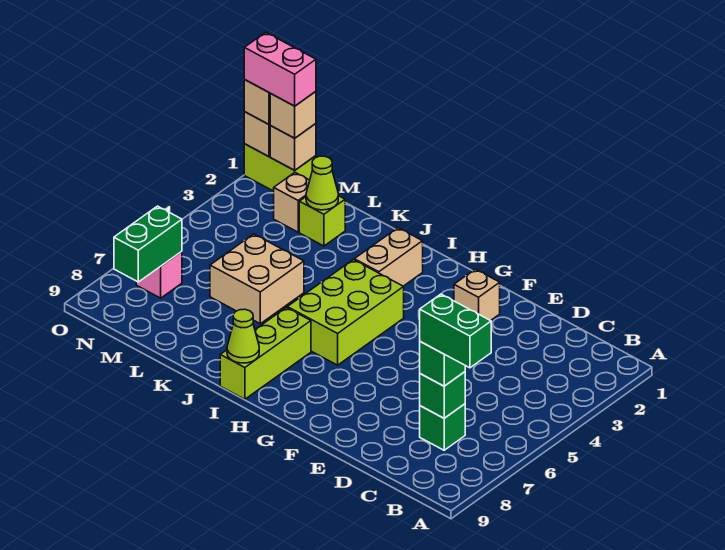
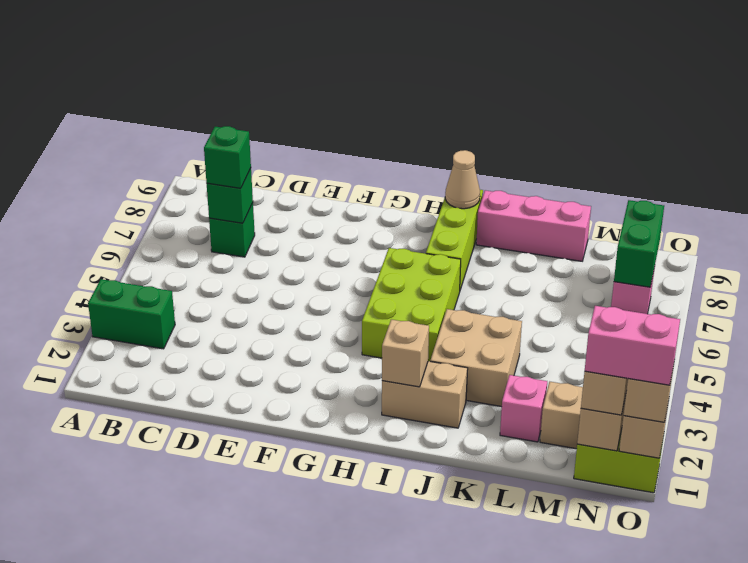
green brick B7:C7 level 4 -> green brick A3:B3 level 1
tan brick F2 level 1 -> tan brick I2 level 2
tan brick I2:I3 level 1 -> tan brick I2:J2 level 1
lime cone I9 level 2 -> tan cone I9 level 2
none -> pink brick J9:L9 level 1
tan brick K5:L6 level 1 -> tan brick J3:K4 level 1
lime brick L2 level 1 -> pink brick L2 level 1
lime cone L2 level 2 -> none

